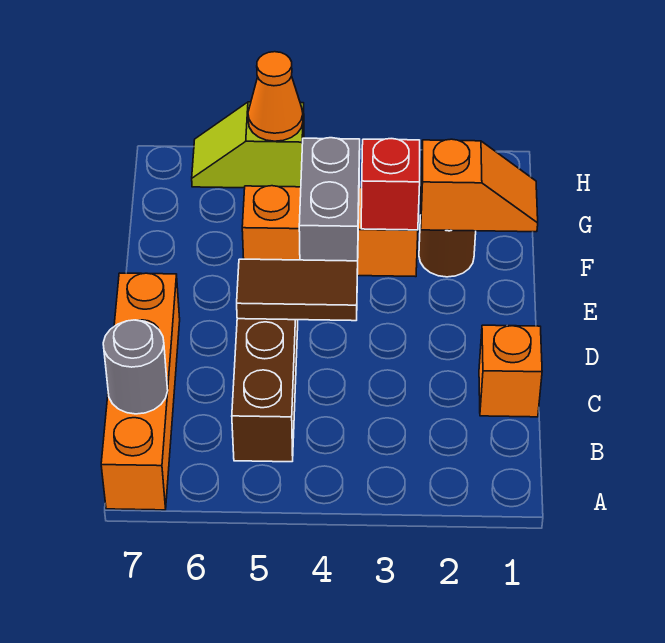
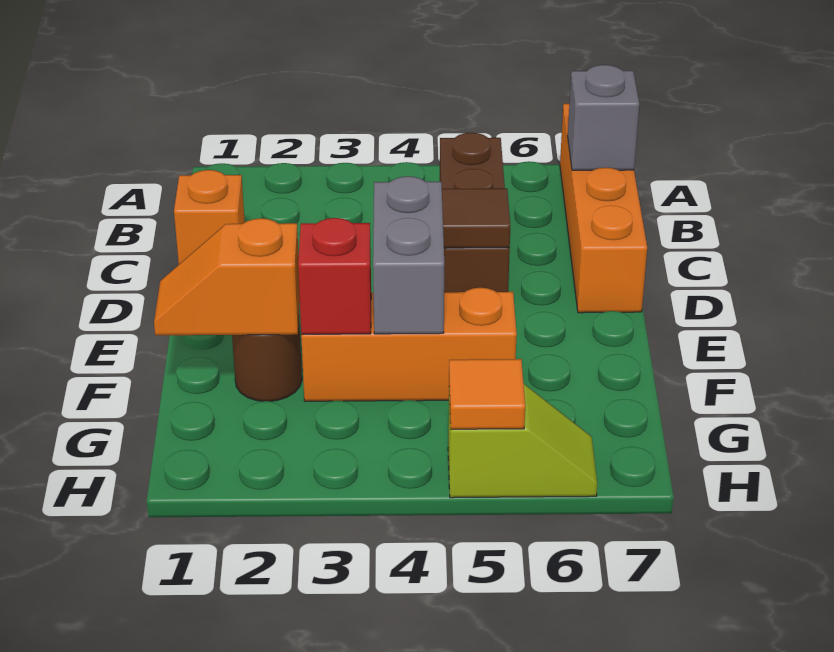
grey round brick B7 level 2 -> grey brick B7 level 2
orange cone H5 level 2 -> orange tile H5 level 2

